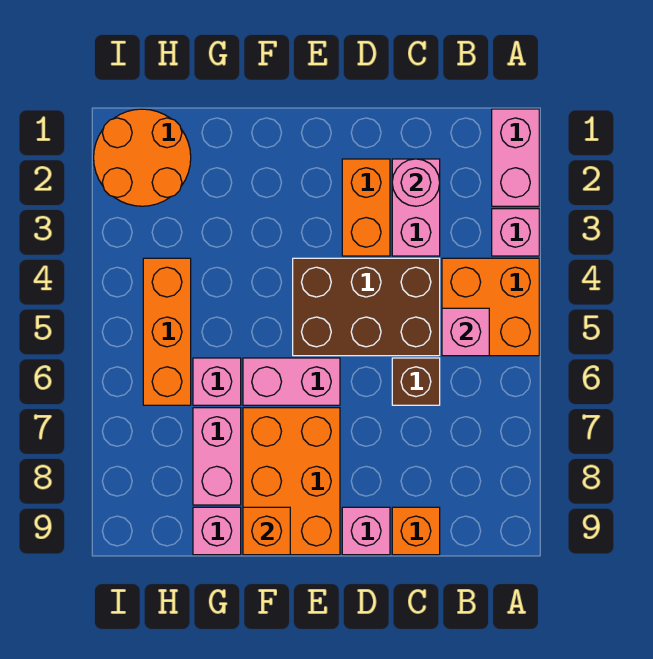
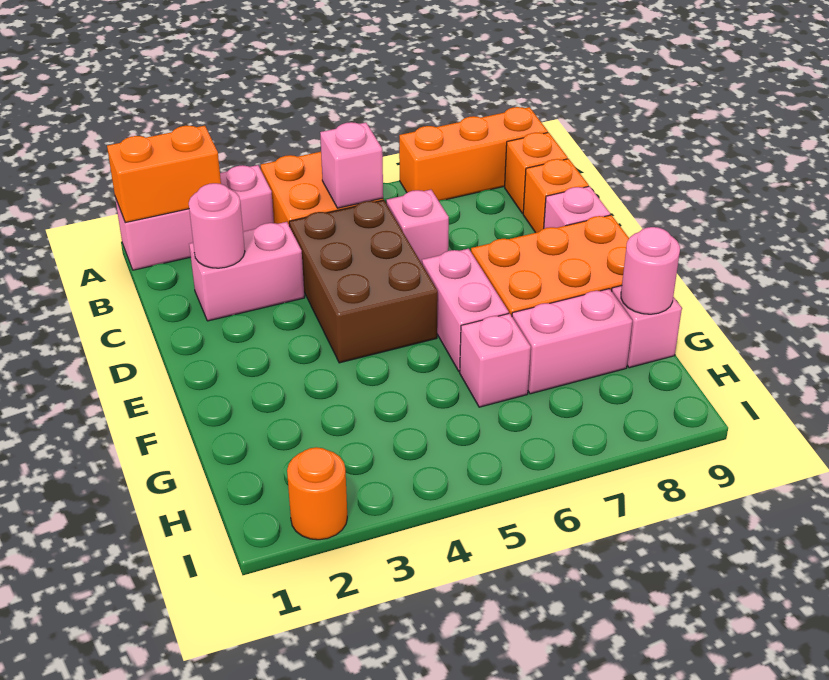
brown brick C6 level 1 -> pink brick C6 level 1
orange brick D2:D3 level 1 -> orange brick A1:A2 level 2
orange brick F9 level 2 -> orange brick B9 level 1
none -> pink round brick G9 level 2
orange round brick H1:I2 level 1 -> orange round brick I2 level 1
orange brick H4:H6 level 1 -> orange brick A7:A9 level 1

